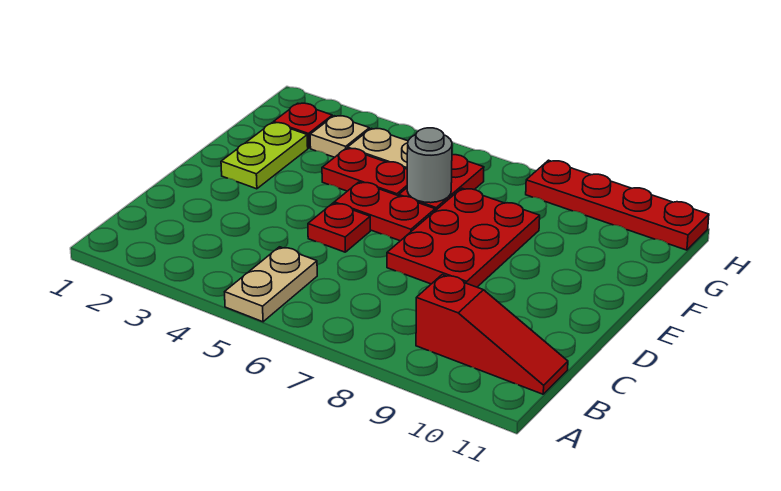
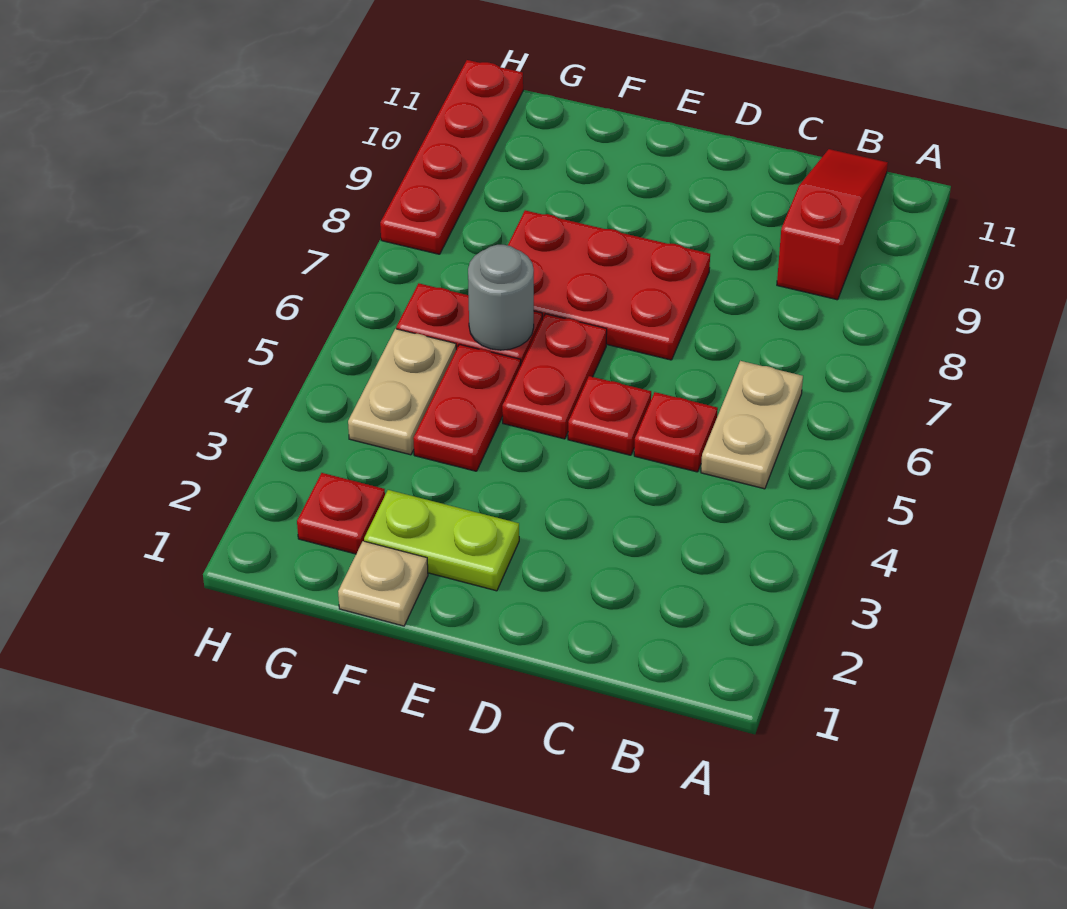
tan plate A5:B5 level 1 -> tan plate B5:B6 level 1
none -> red plate C5 level 1
tan plate G3 level 1 -> tan plate F1 level 1

